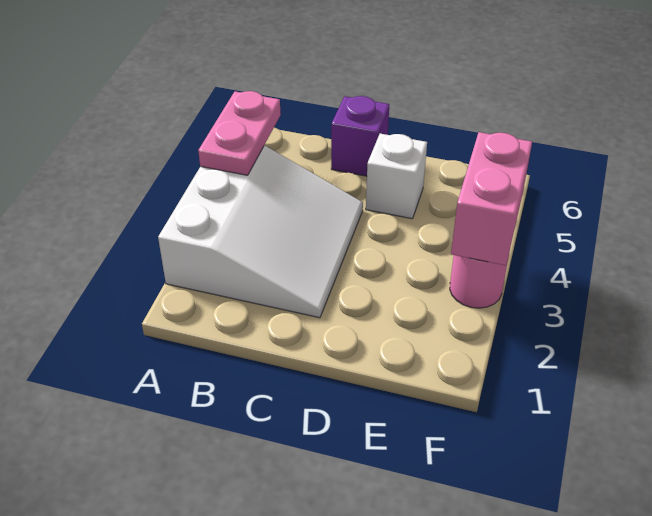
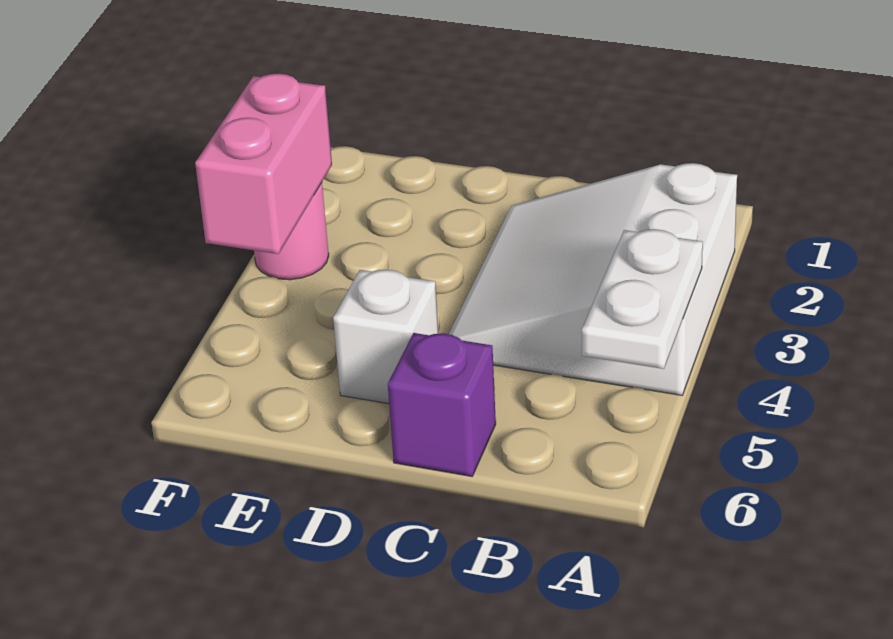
pink plate A4:A5 level 2 -> white plate A4:A5 level 2

